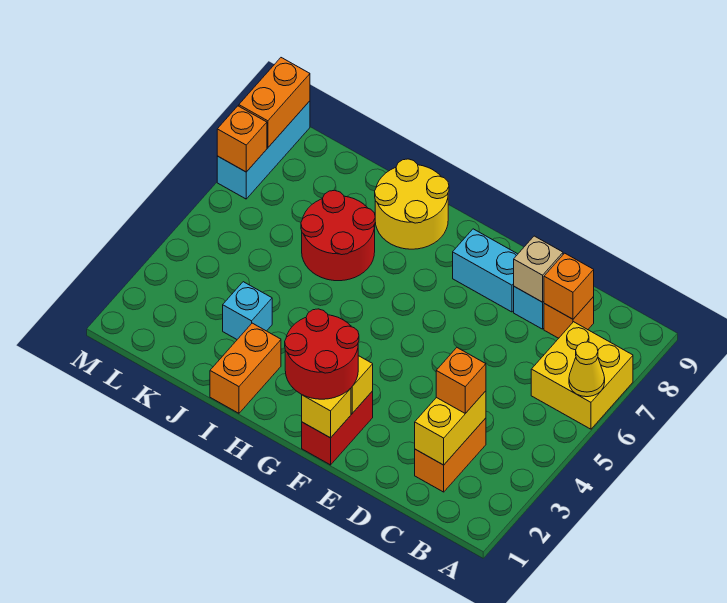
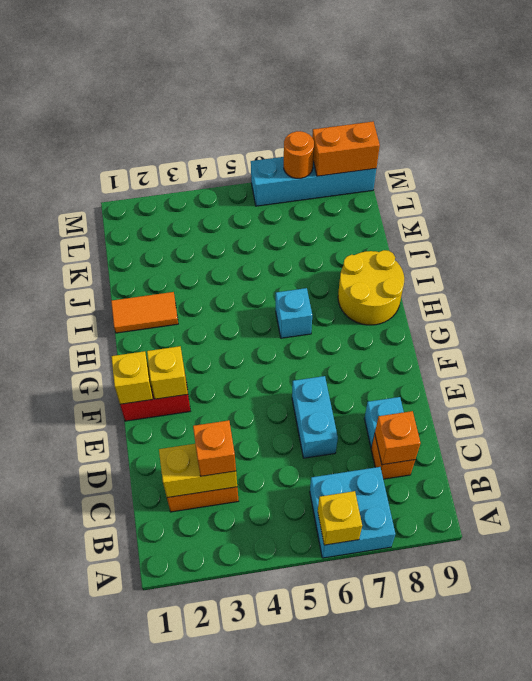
yellow brick A6:B7 level 1 -> cyan brick A6:B7 level 1
yellow cone A6 level 2 -> yellow brick A6 level 2
tan brick D8 level 2 -> none
cyan brick E8:F8 level 1 -> cyan brick D6:E6 level 1
red round brick F1:G2 level 3 -> none
orange brick I1:I2 level 1 -> orange tile I1:I2 level 1
red round brick I6:J7 level 1 -> none
cyan brick J3 level 1 -> cyan brick H6 level 1
cyan brick M7:M9 level 1 -> cyan brick M6:M9 level 1
orange brick M7 level 2 -> orange round brick M7 level 2

